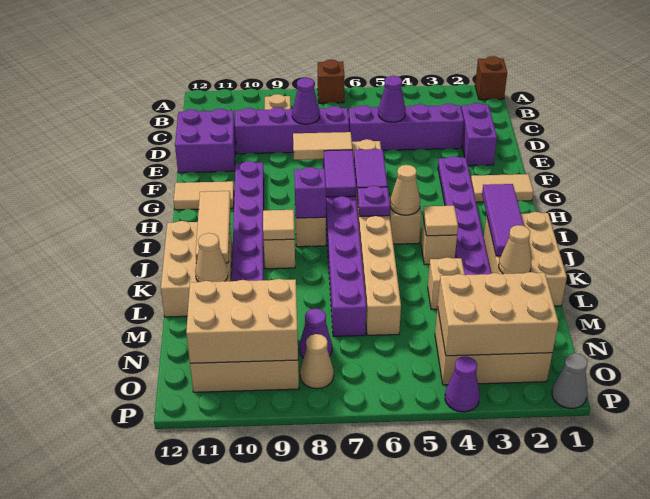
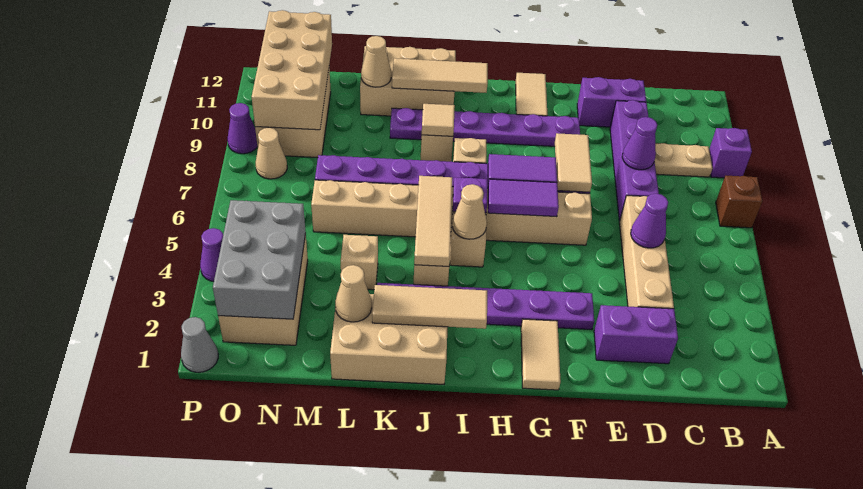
brown brick A1 level 1 -> none
purple brick D3:D6 level 1 -> tan brick D3:D6 level 1
purple brick D11:E12 level 1 -> purple brick D11:E11 level 1
purple tile I2:K2 level 2 -> tan tile I2:K2 level 2
purple brick I8 level 2 -> purple brick A9 level 1
tan tile J4 level 2 -> tan tile J4:J6 level 2
tan brick N2:O4 level 2 -> grey brick N2:O4 level 2
purple cone N8 level 1 -> purple cone P9 level 1
tan brick N9:O11 level 2 -> tan brick N9:O12 level 2

